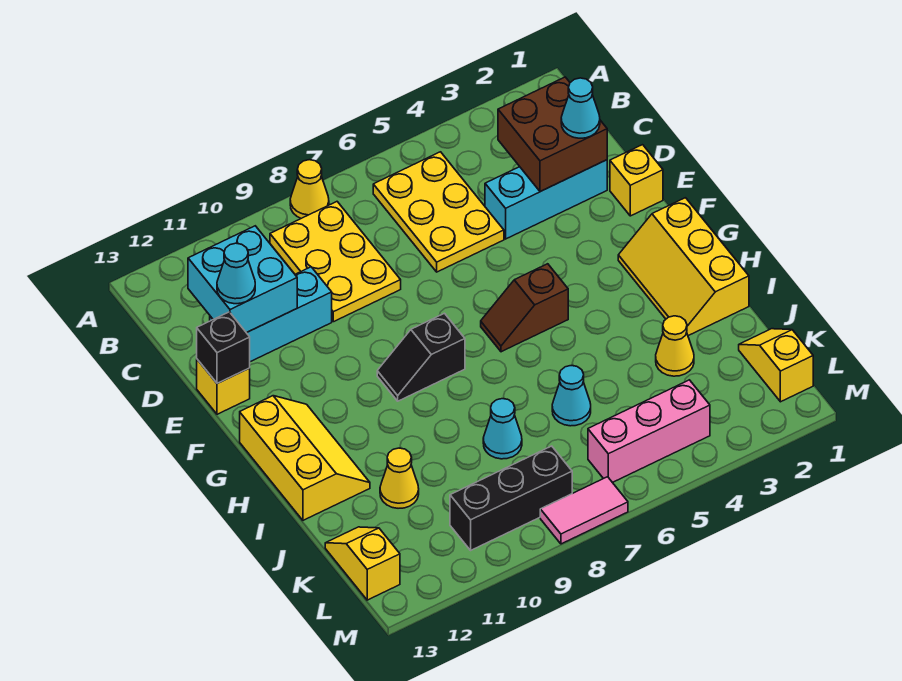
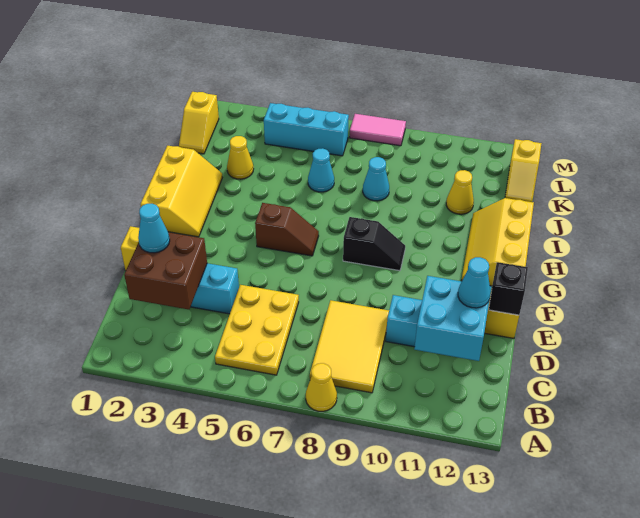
yellow plate B8:D9 level 1 -> yellow tile B8:D9 level 1
pink brick L4:L6 level 1 -> cyan brick L4:L6 level 1
black brick L8:L10 level 1 -> none

